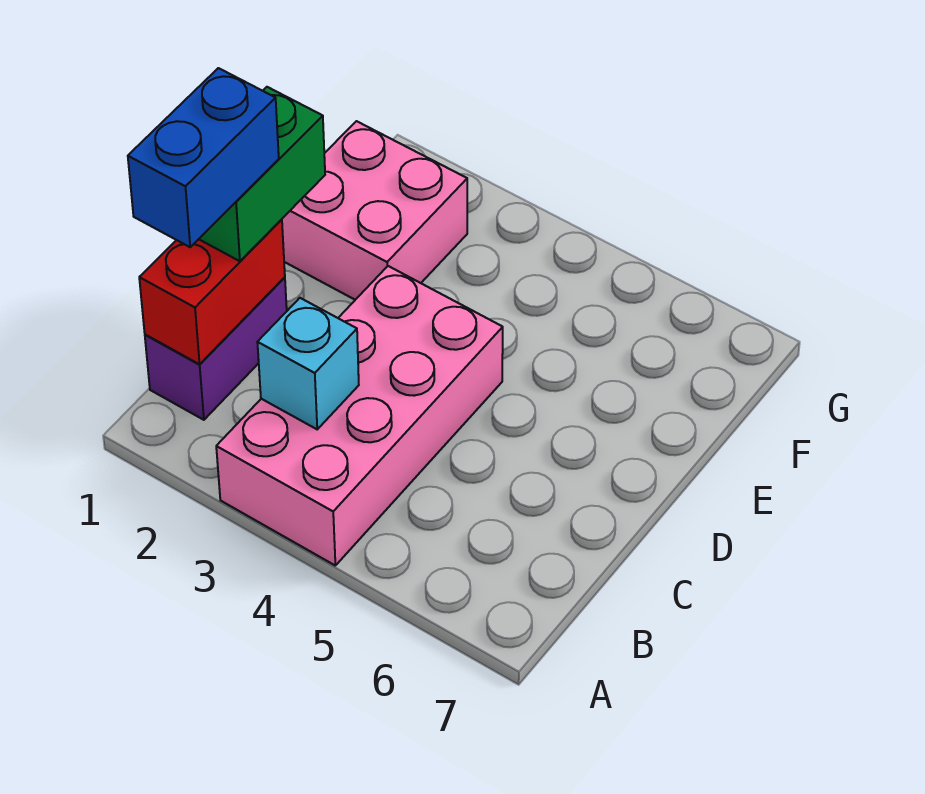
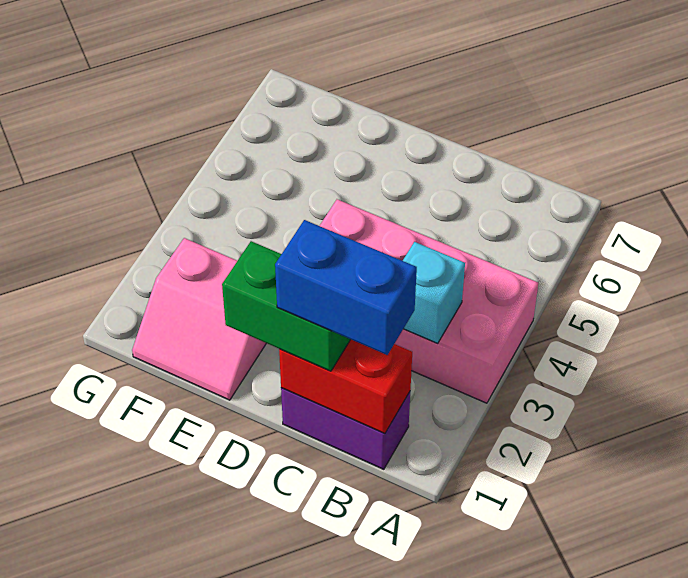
pink brick E1:F2 level 1 -> pink slope E1:F2 level 1 top 2

